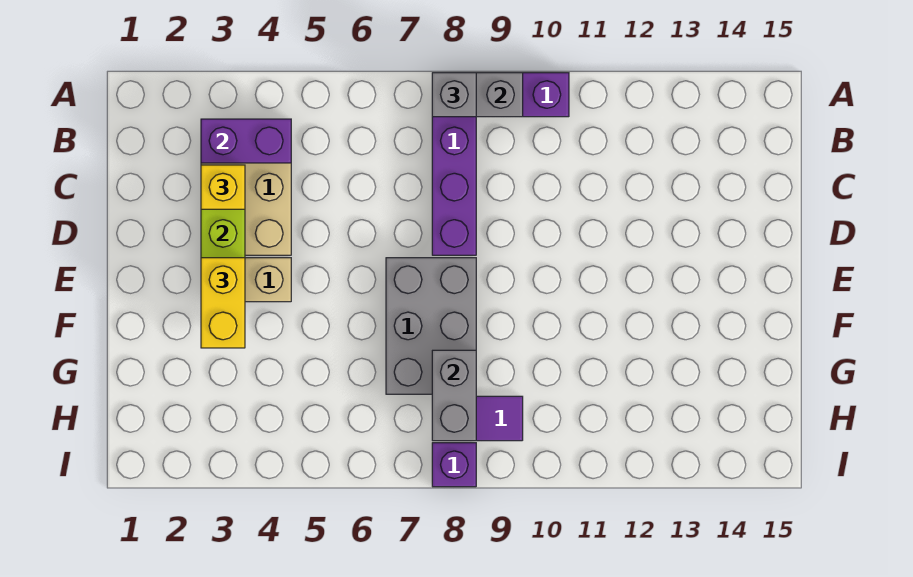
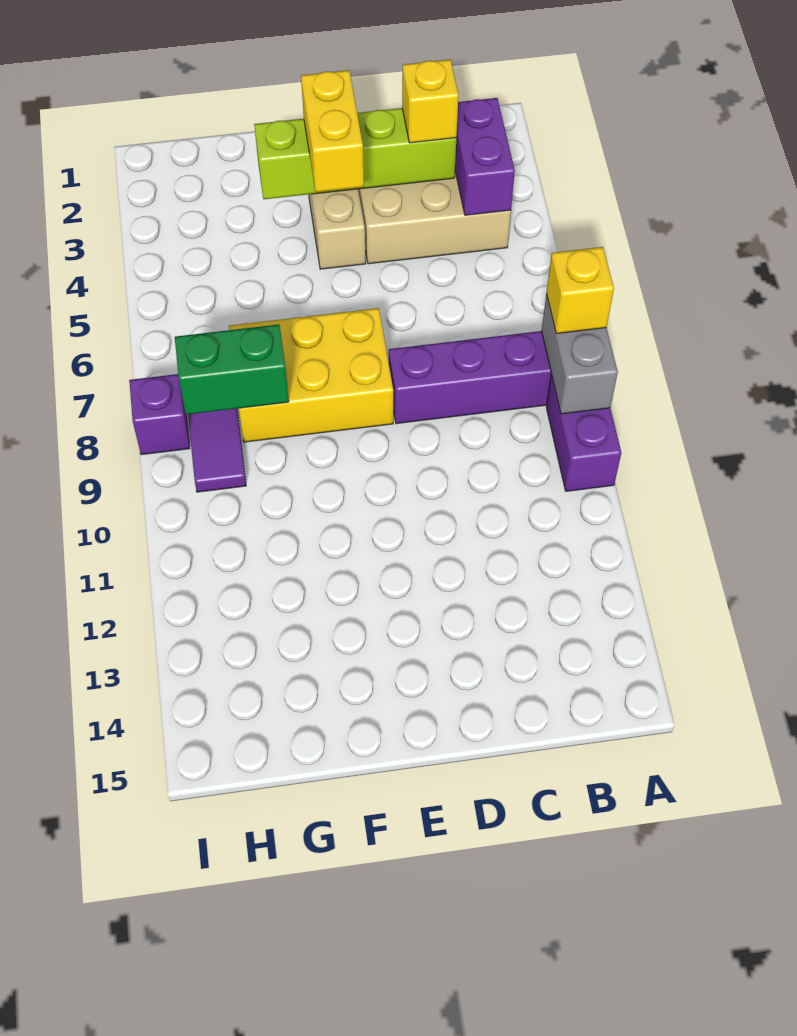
grey brick A8 level 3 -> yellow brick A8 level 3
yellow brick E3:F3 level 3 -> yellow brick E3:E4 level 3
grey brick E7:G8 level 1 -> yellow brick E7:G8 level 1
grey brick G8:H8 level 2 -> green brick G8:H8 level 2

